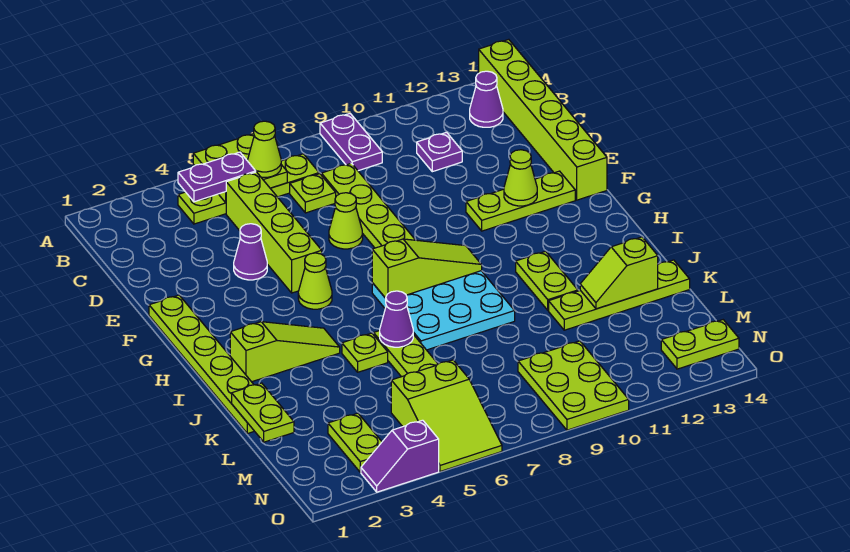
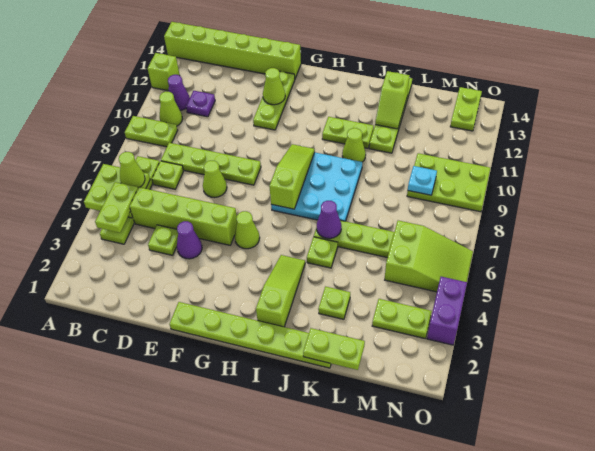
purple plate A9:B9 level 1 -> lime plate A9:B9 level 1
none -> lime brick A12 level 1
purple plate B4:B5 level 3 -> lime plate B4:B5 level 3
none -> lime cone B10 level 1
purple cone B13 level 1 -> purple cone B11 level 1
none -> lime plate D4 level 1
none -> lime cone J10 level 1
none -> lime plate K3 level 1
none -> cyan plate M9 level 2
purple slope O3:O4 level 1 top 4 -> purple brick O3:O4 level 1

